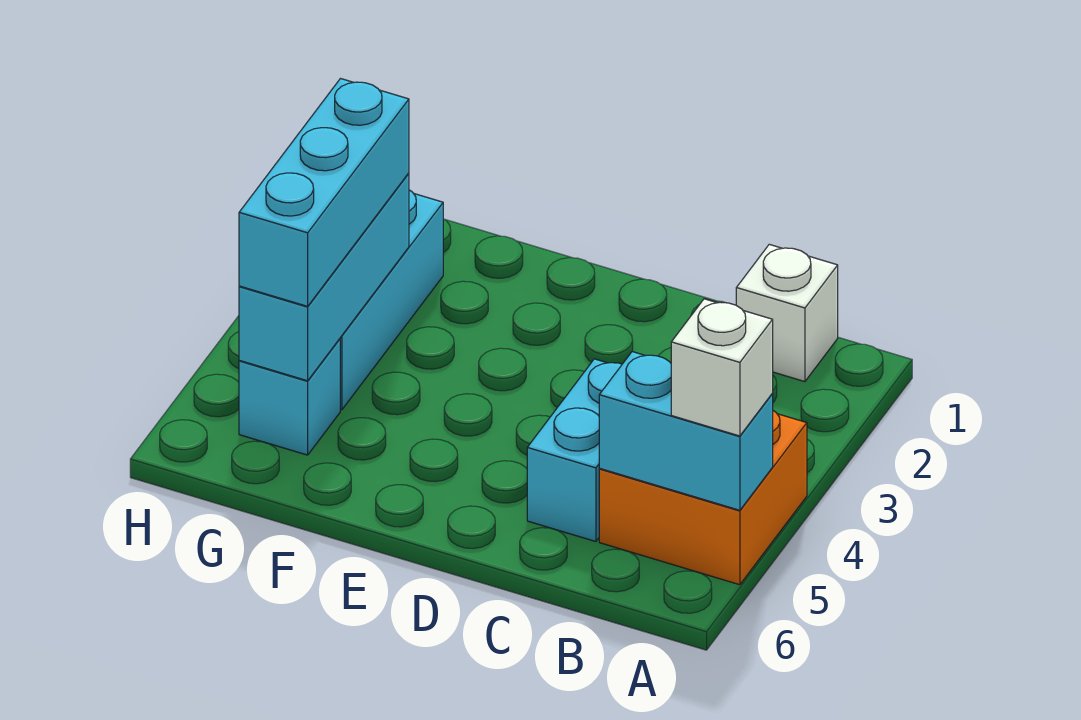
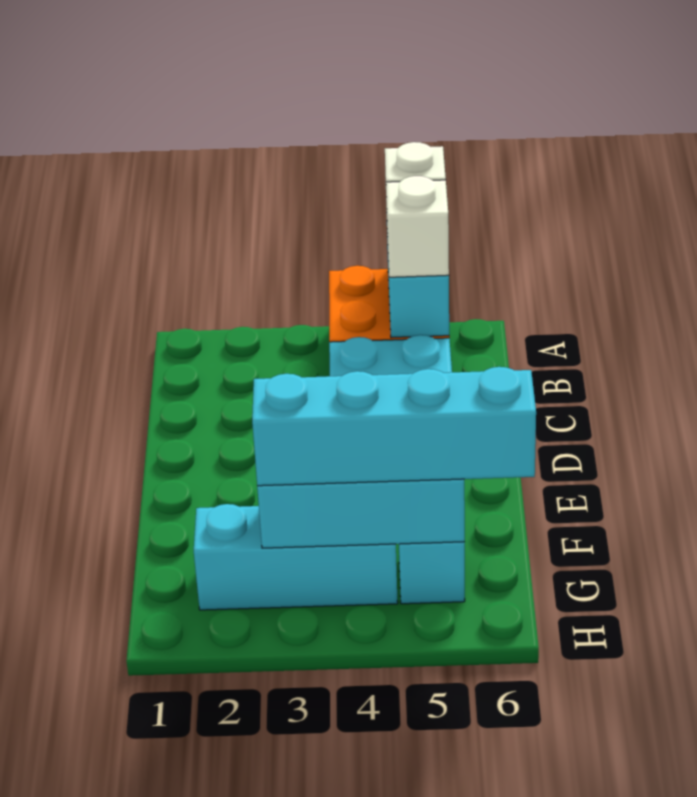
white brick B1 level 1 -> white brick B5 level 3
cyan brick G3:G5 level 3 -> cyan brick G3:G6 level 3

